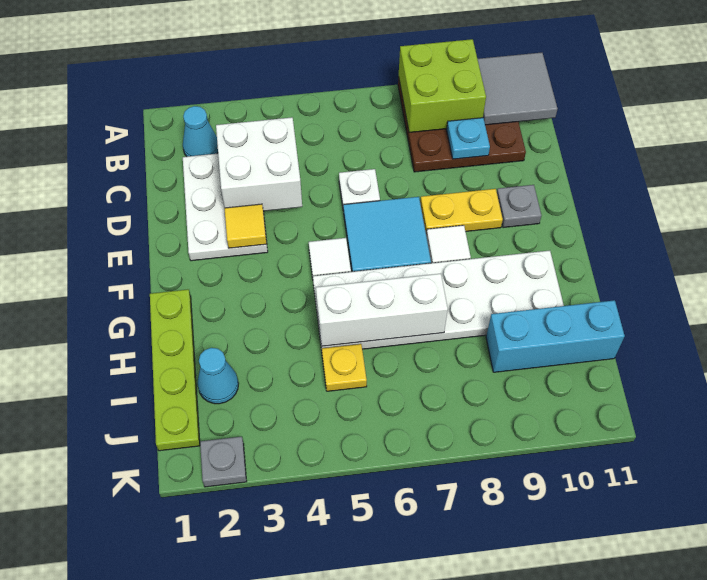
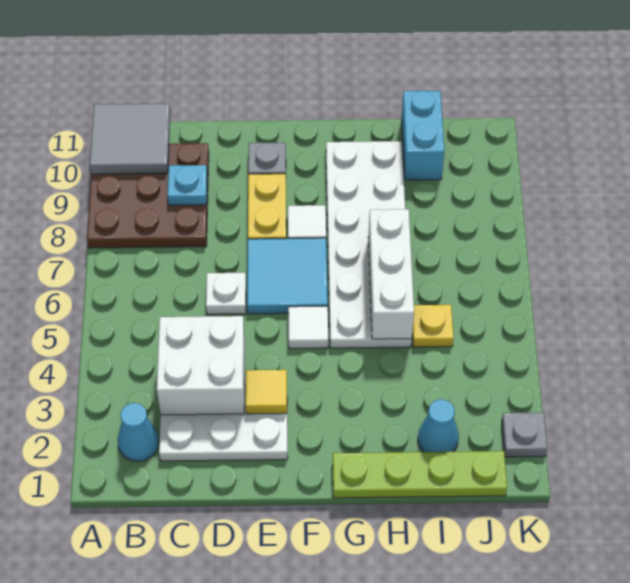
lime brick A8:B9 level 2 -> none
cyan brick I9:I11 level 1 -> cyan brick I10:I11 level 1

